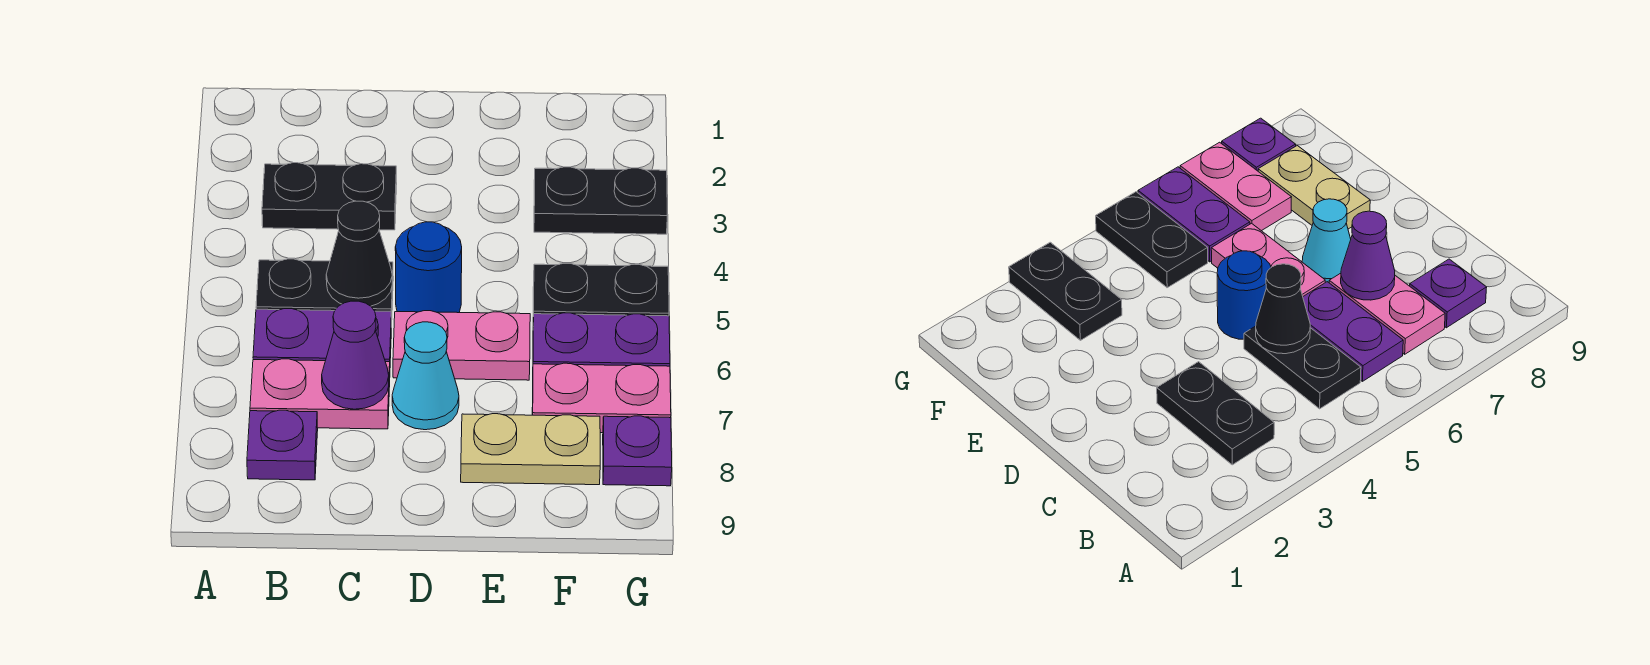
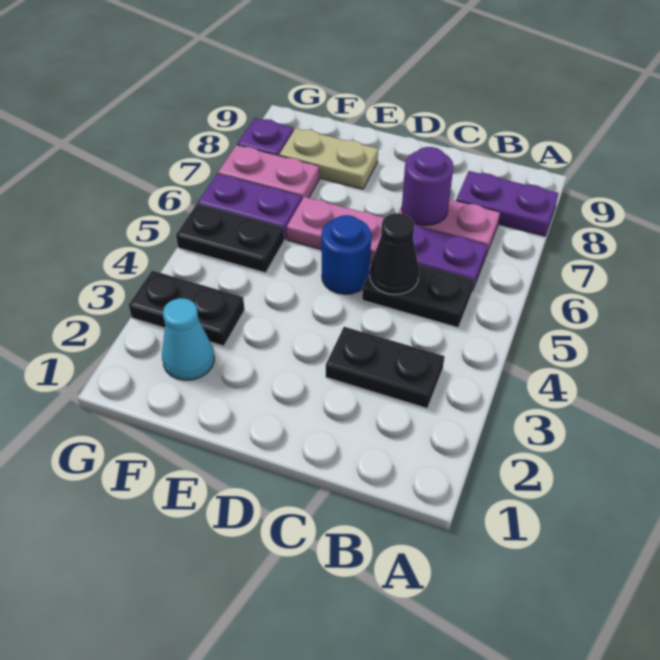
purple plate B8 level 1 -> purple plate A8:B8 level 1
purple cone C7 level 2 -> purple round brick C7 level 2
cyan cone D7 level 1 -> cyan cone F2 level 1

